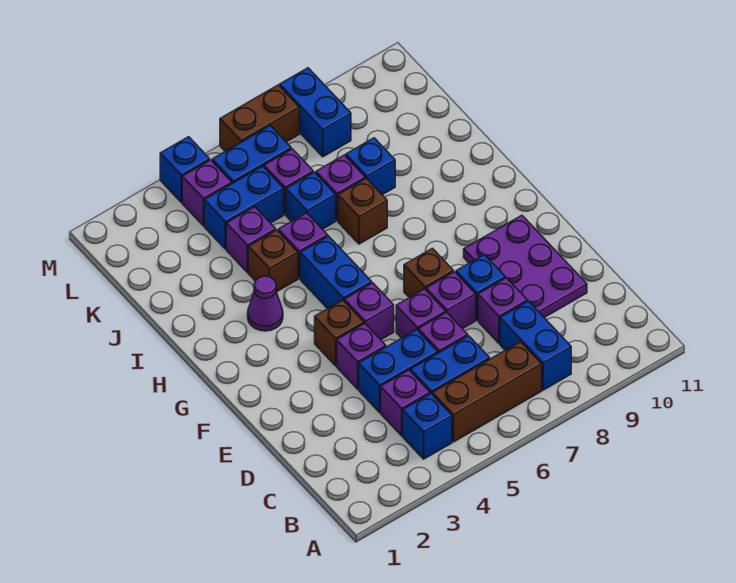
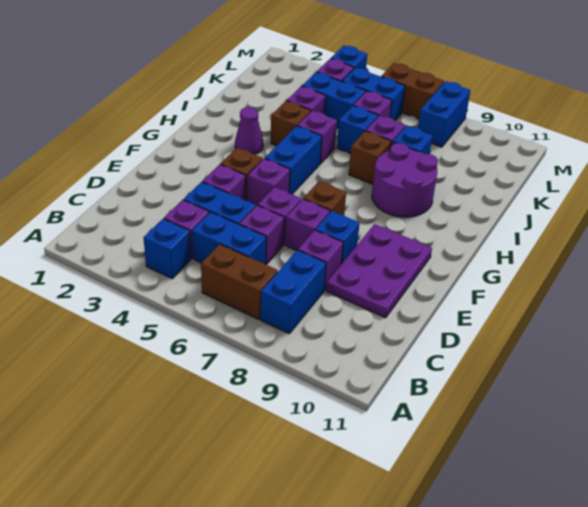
brown brick B5:B7 level 1 -> brown brick B6:B7 level 1
none -> purple round brick H8:I9 level 1

